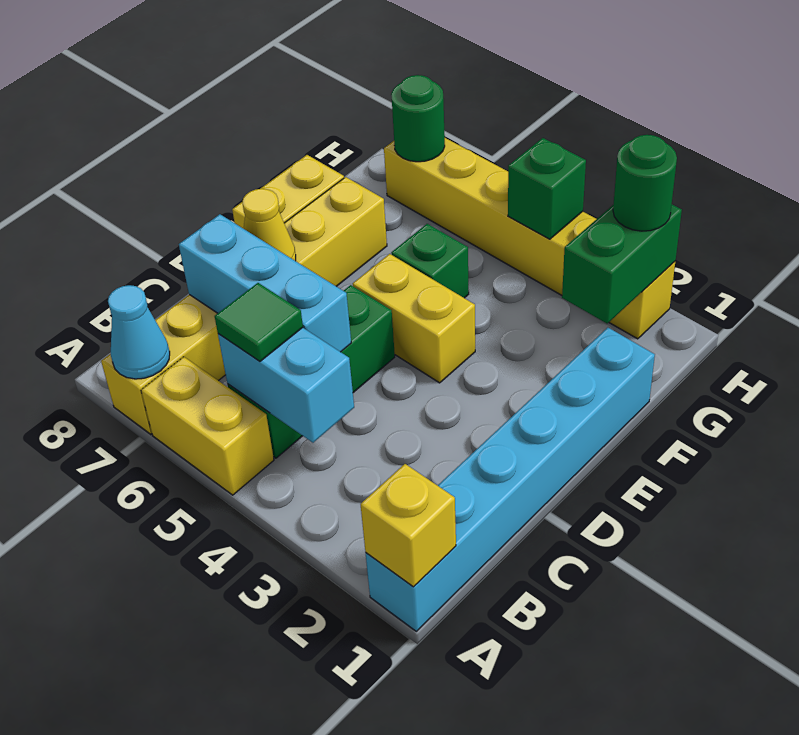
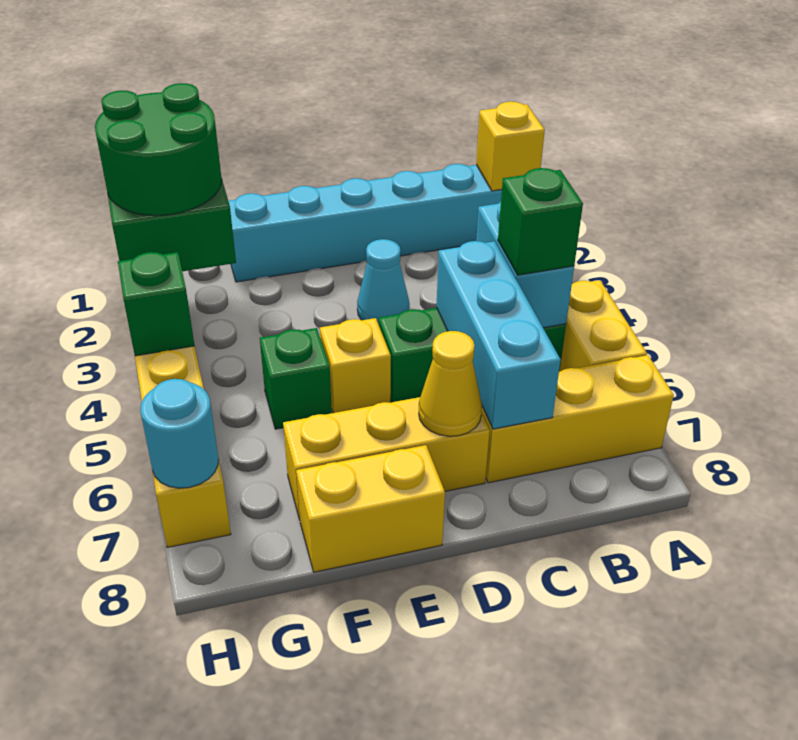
cyan cone A7 level 2 -> cyan cone D3 level 1
green tile B5 level 3 -> green brick B5 level 3
yellow brick E4:E5 level 1 -> yellow brick E5 level 1
green round brick H2 level 3 -> green round brick G1:H2 level 3
green round brick H7 level 2 -> cyan round brick H7 level 2

